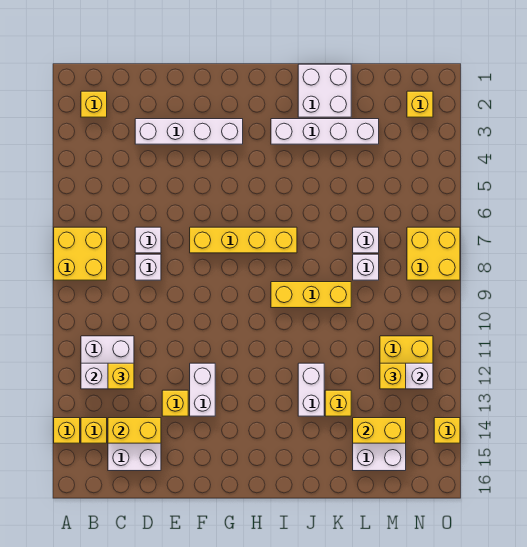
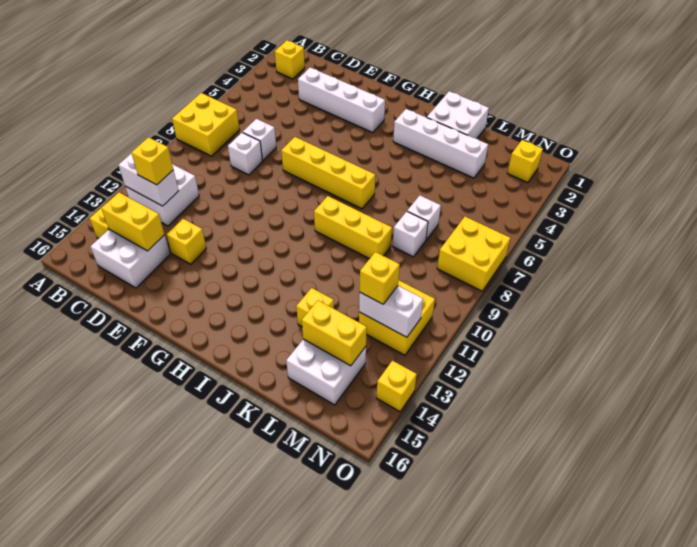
yellow brick A14 level 1 -> none
white brick F12:F13 level 1 -> none
white brick J12:J13 level 1 -> none

